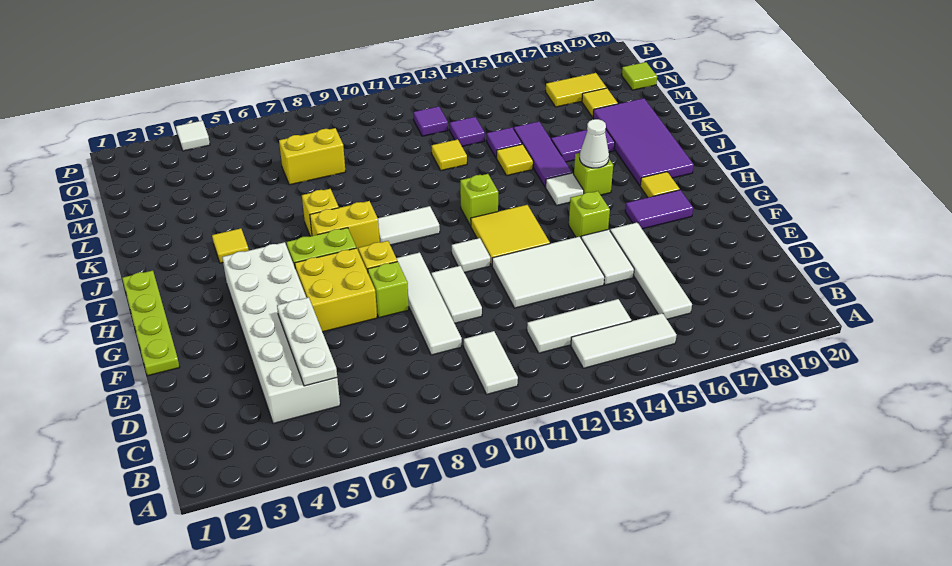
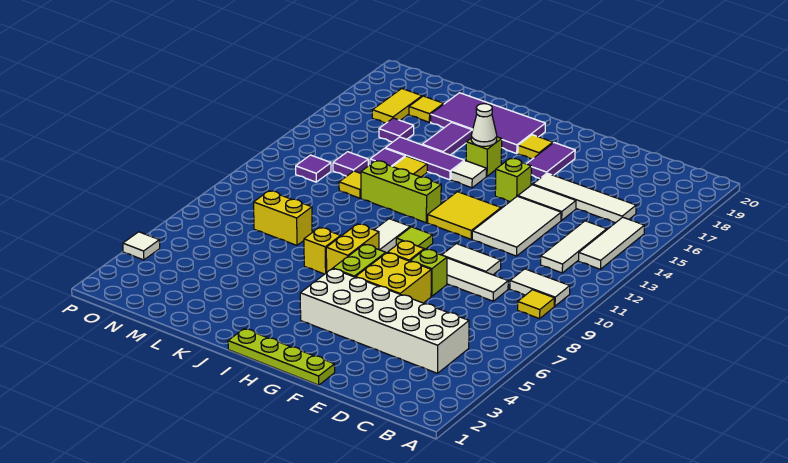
white plate C5:E5 level 2 -> none
white tile G11 level 1 -> none
lime brick I12 level 1 -> lime brick I12:K12 level 1
yellow tile J4 level 1 -> yellow tile B9 level 1
yellow brick M7:M8 level 1 -> yellow brick L8:M8 level 1
none -> purple tile M16 level 1
lime tile N20 level 1 -> lime tile H10 level 1

